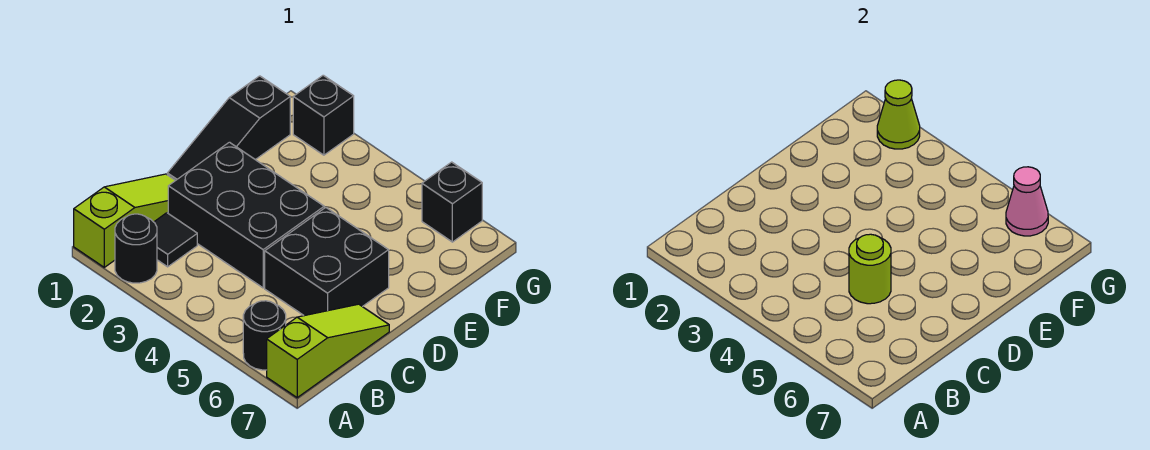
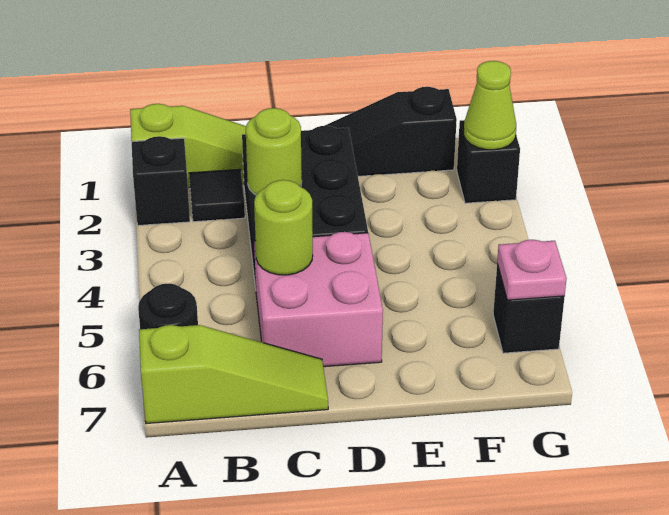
black round brick A2 level 1 -> black brick A2 level 1
none -> lime round brick C3 level 2
black brick C5:D6 level 1 -> pink brick C5:D6 level 1
pink cone G6 level 2 -> pink plate G6 level 2

